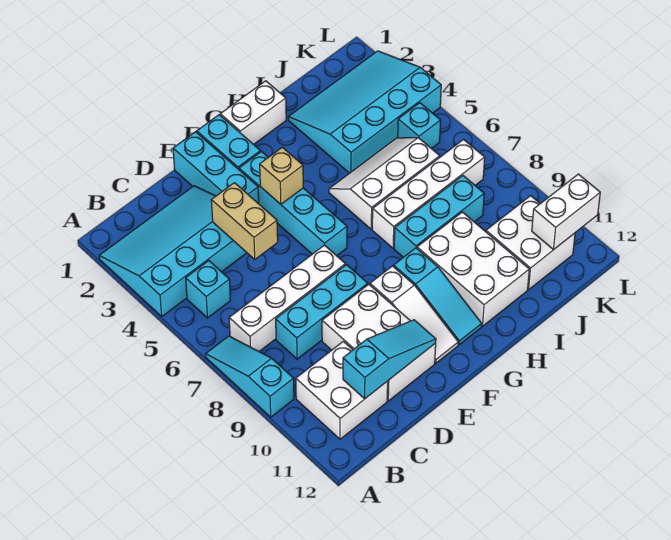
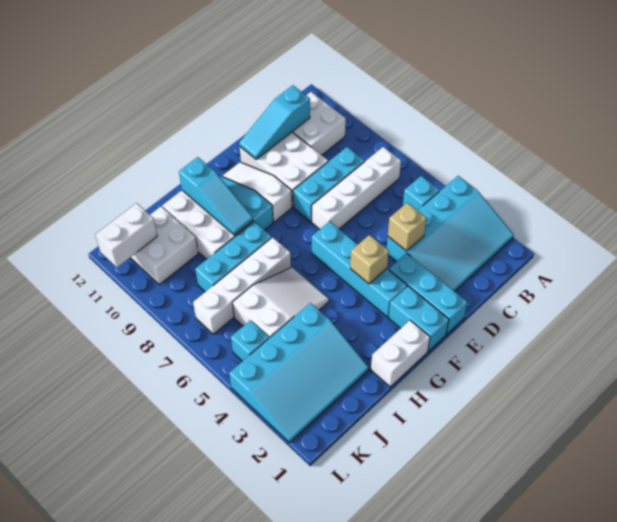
cyan slope A7:A9 level 1 top 9 -> cyan slope H9:H11 level 2 top 11
tan brick D4:D5 level 2 -> tan brick D4 level 2
white slope H5:J6 level 1 top 6 -> white slope H5:J6 level 1 top J

